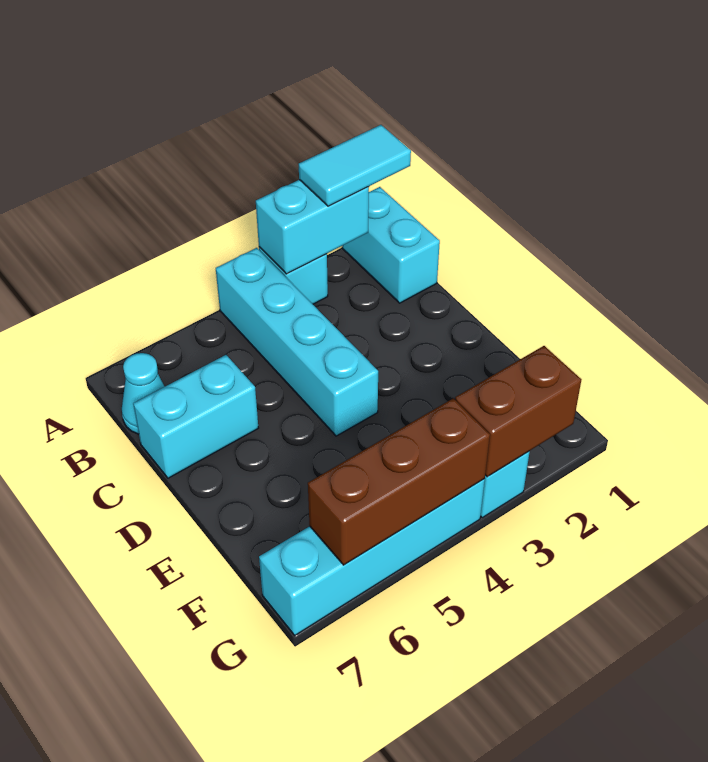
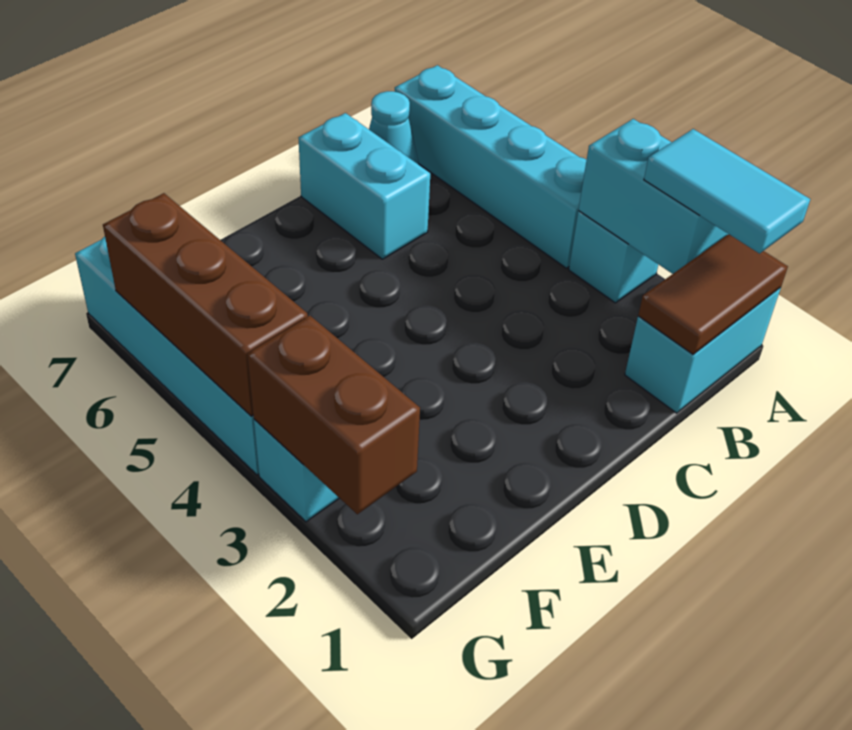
none -> brown tile A1:B1 level 2
cyan brick A4:D4 level 1 -> cyan brick A4:A7 level 1

